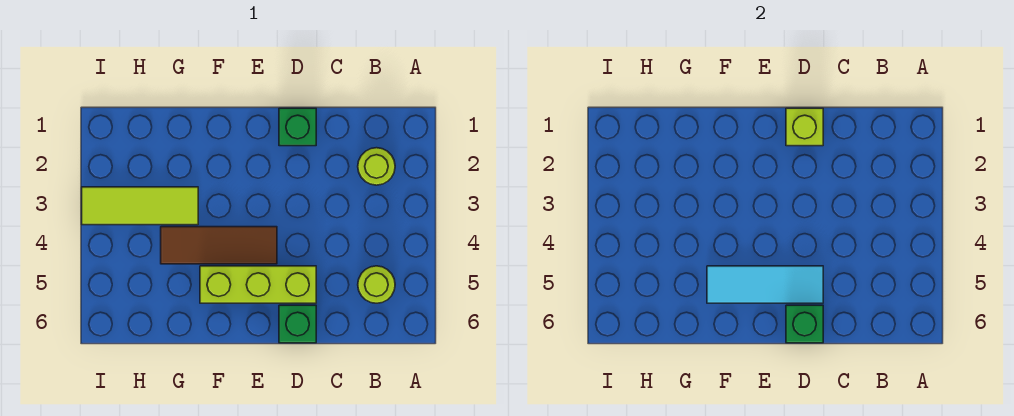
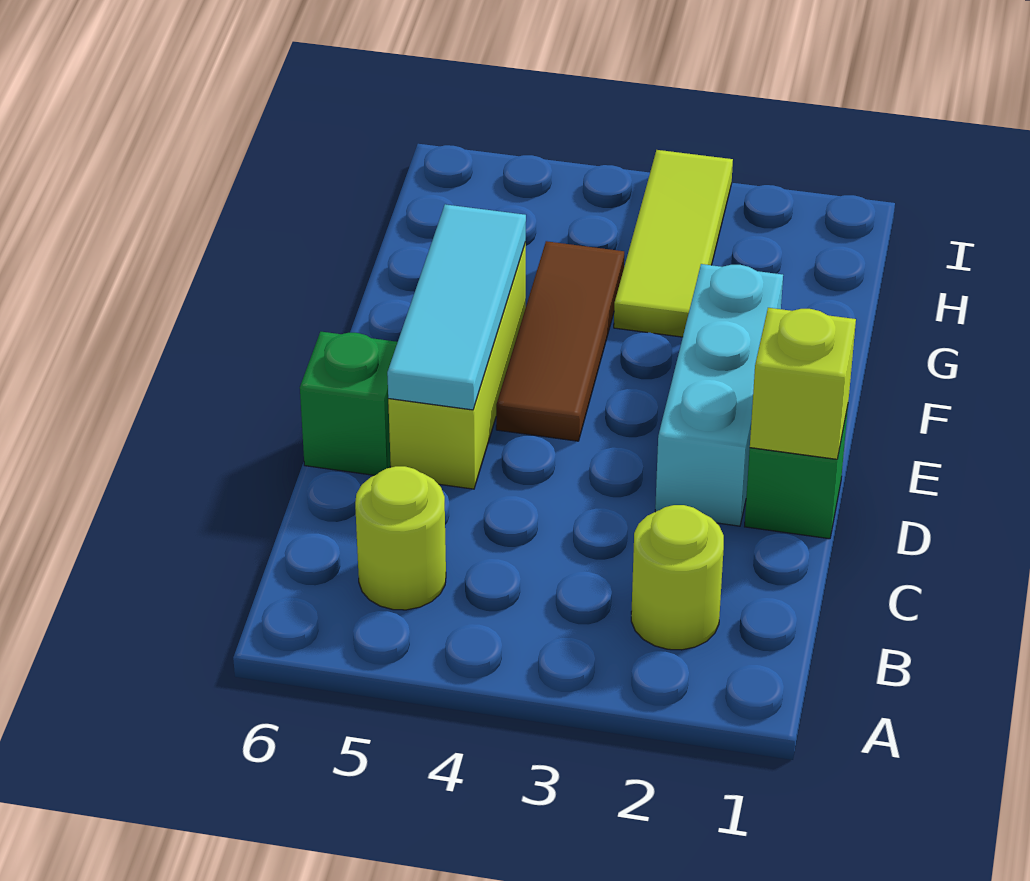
none -> cyan brick D2:F2 level 1
green brick D6 level 2 -> none

